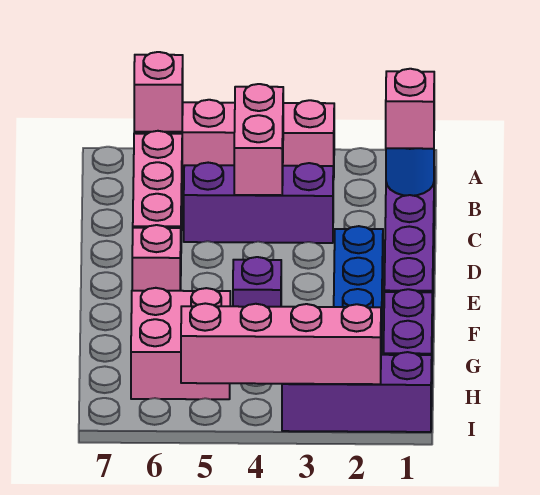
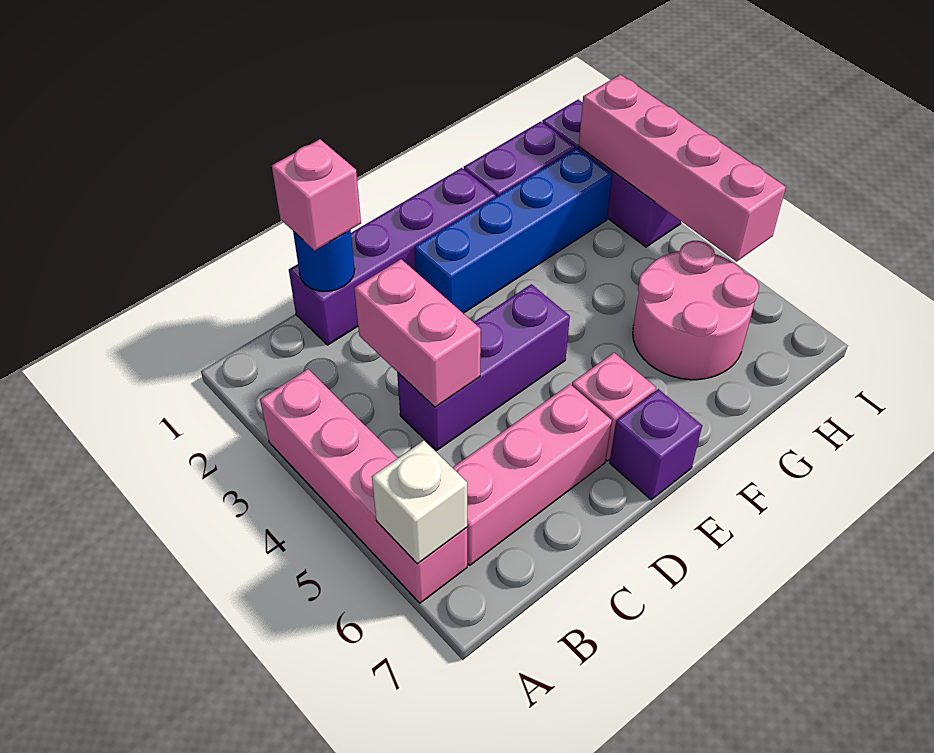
pink brick A6 level 2 -> white brick A6 level 2
pink brick B4:C4 level 2 -> pink brick C3:C4 level 2
purple brick C3:C5 level 1 -> purple brick C4:E4 level 1
purple brick F4 level 1 -> purple brick E7 level 1
pink brick G5:H6 level 1 -> pink round brick G5:H6 level 1

